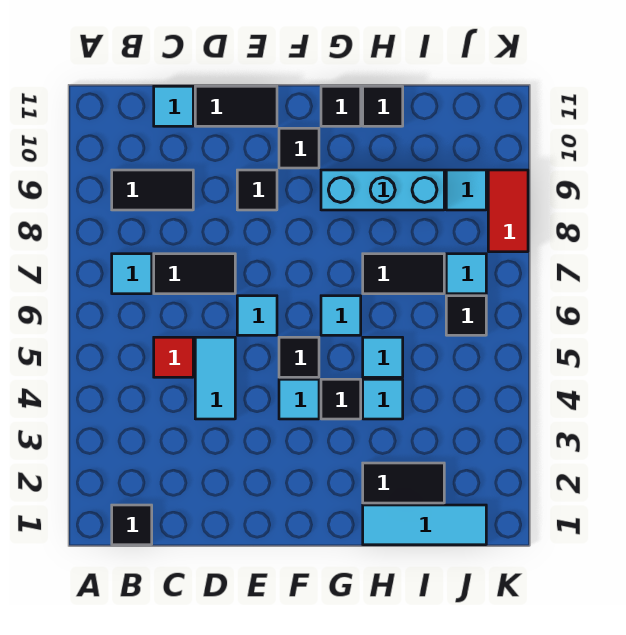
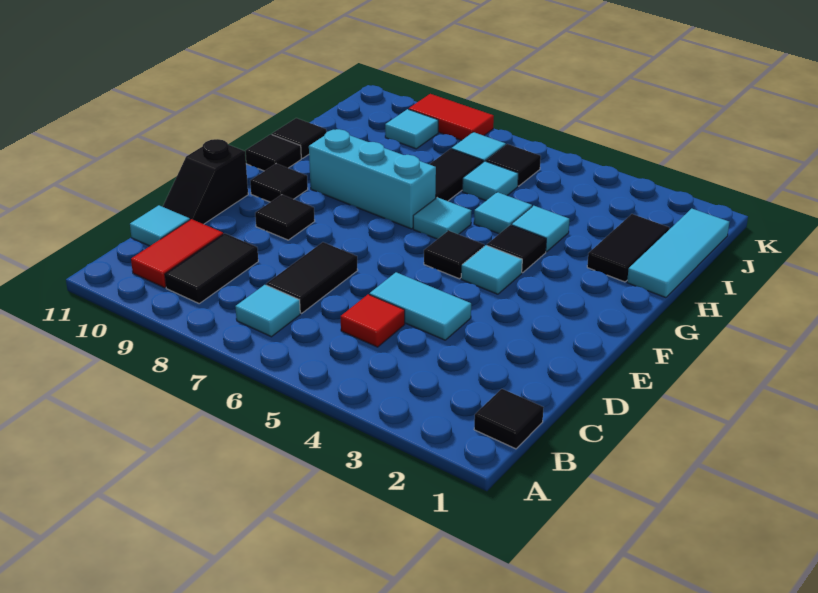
none -> red tile B10:C10 level 1
black tile D11:E11 level 1 -> black slope D11:E11 level 1 top E
cyan tile E6 level 1 -> cyan tile I6 level 1
cyan brick G9:I9 level 1 -> cyan brick G7:G9 level 1

